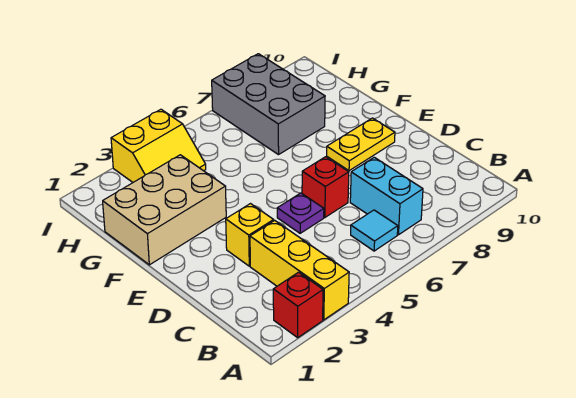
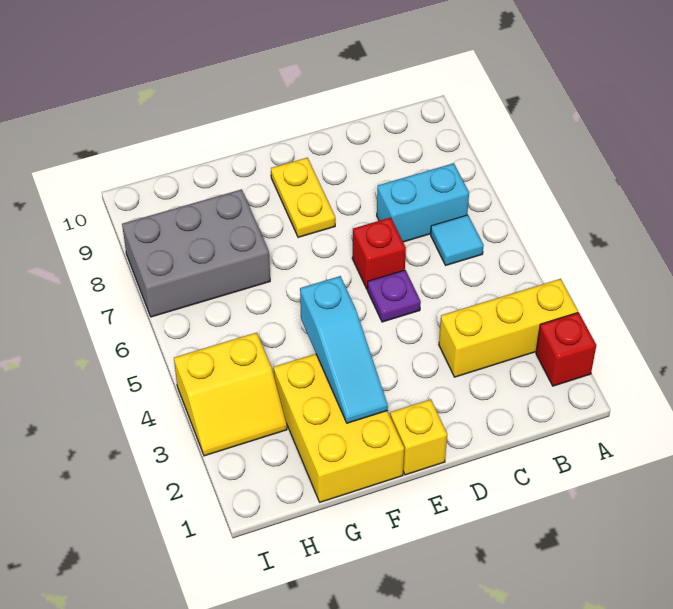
yellow brick D3 level 1 -> yellow brick E1 level 1
tan brick F1:G3 level 1 -> yellow brick F1:G3 level 1
none -> cyan slope F2:F4 level 2 top 4
yellow slope H3:I4 level 1 top I -> yellow slope H3:I4 level 1 top 4

